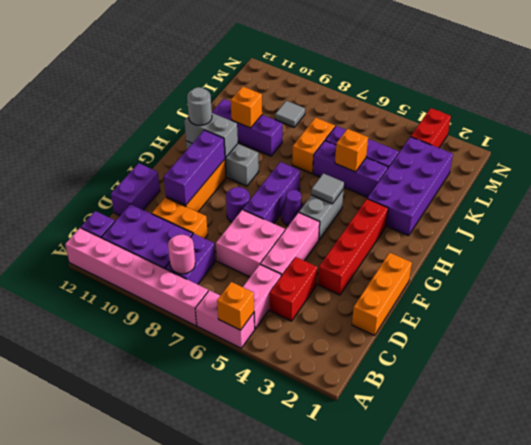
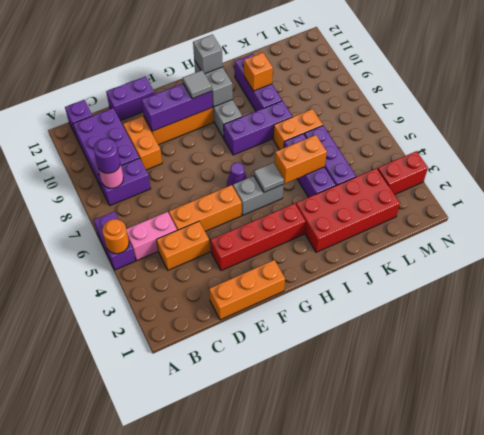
pink brick A5:A6 level 1 -> purple brick A5:A6 level 1
orange brick A5 level 2 -> orange round brick A5 level 2
pink brick A7:A12 level 1 -> none
red brick C4:D4 level 1 -> orange brick C4:D4 level 1
pink brick D5:F5 level 1 -> orange brick D5:F5 level 1
pink brick D6:E7 level 1 -> none
purple brick F7:H7 level 1 -> purple brick H8:J8 level 1
purple round brick F8 level 1 -> purple round brick B8 level 3
grey round brick H11 level 3 -> grey brick H11 level 3
purple brick I2:L3 level 1 -> red brick I2:L3 level 1
orange brick J5 level 2 -> orange brick I5:J5 level 2
grey tile L9 level 1 -> grey tile G10 level 3

